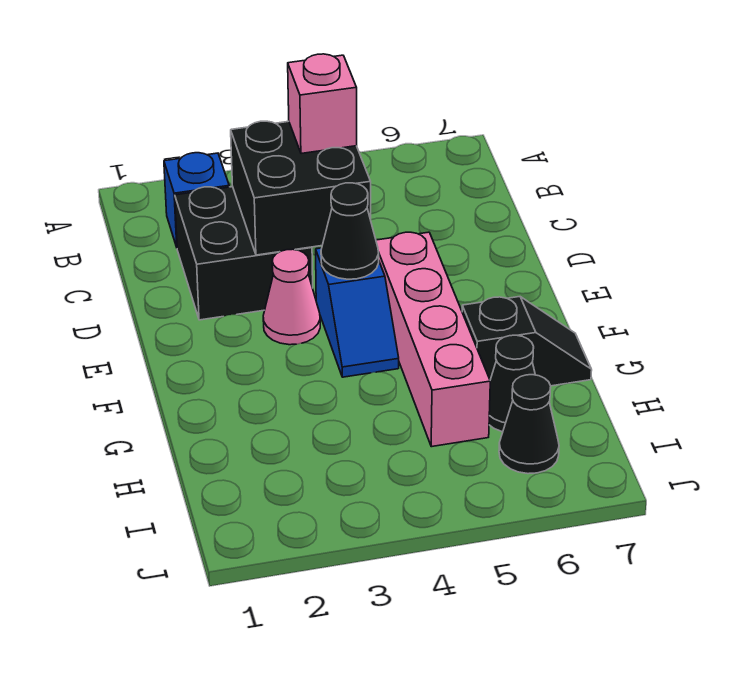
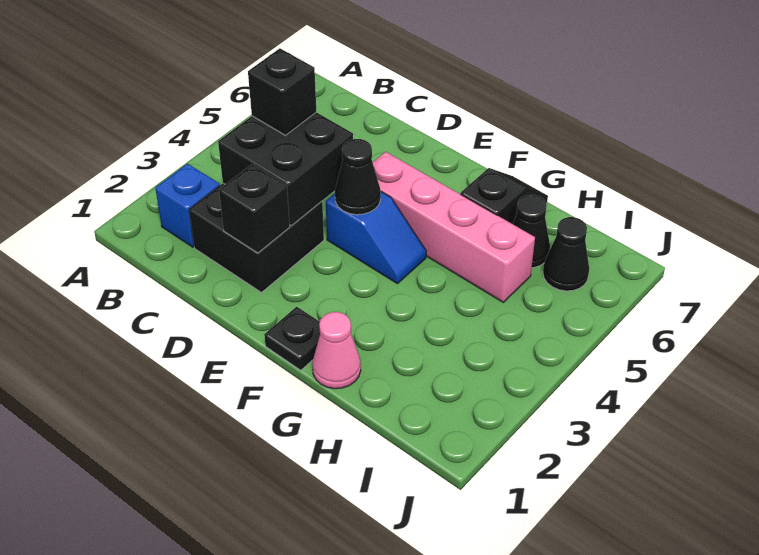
pink brick C4 level 3 -> black brick C4 level 3
none -> black brick D2 level 2
pink cone E3 level 1 -> pink cone G1 level 1
none -> black plate F1 level 1

